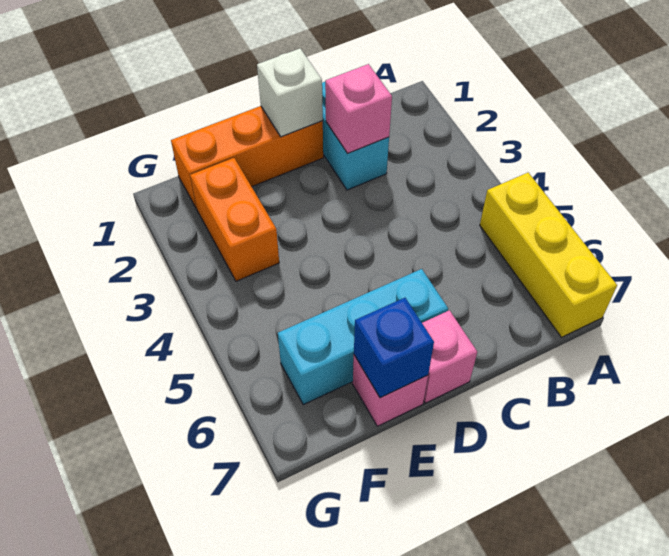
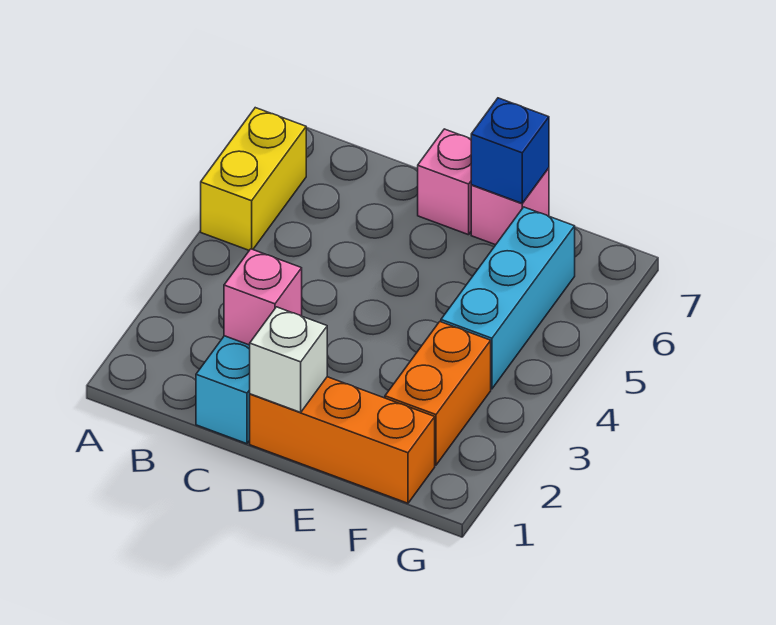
yellow brick A5:A7 level 1 -> yellow brick A5:A6 level 1
cyan brick D6:F6 level 1 -> cyan brick F4:F6 level 1

